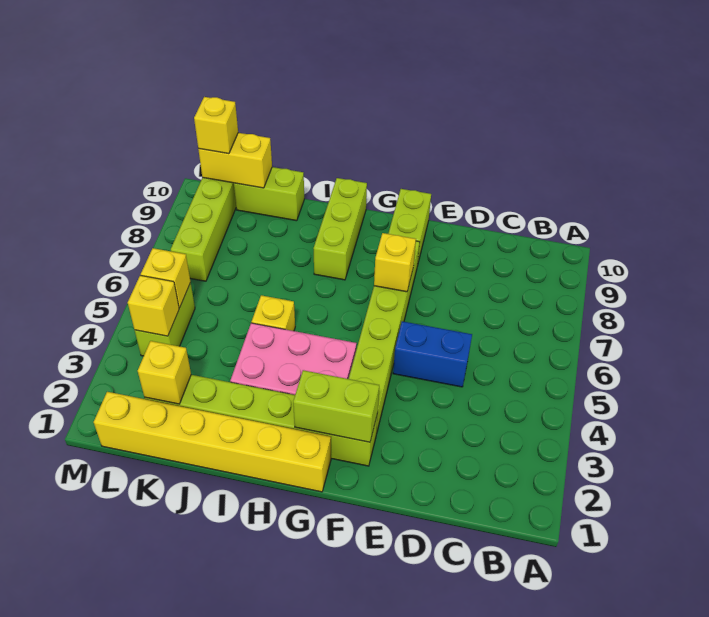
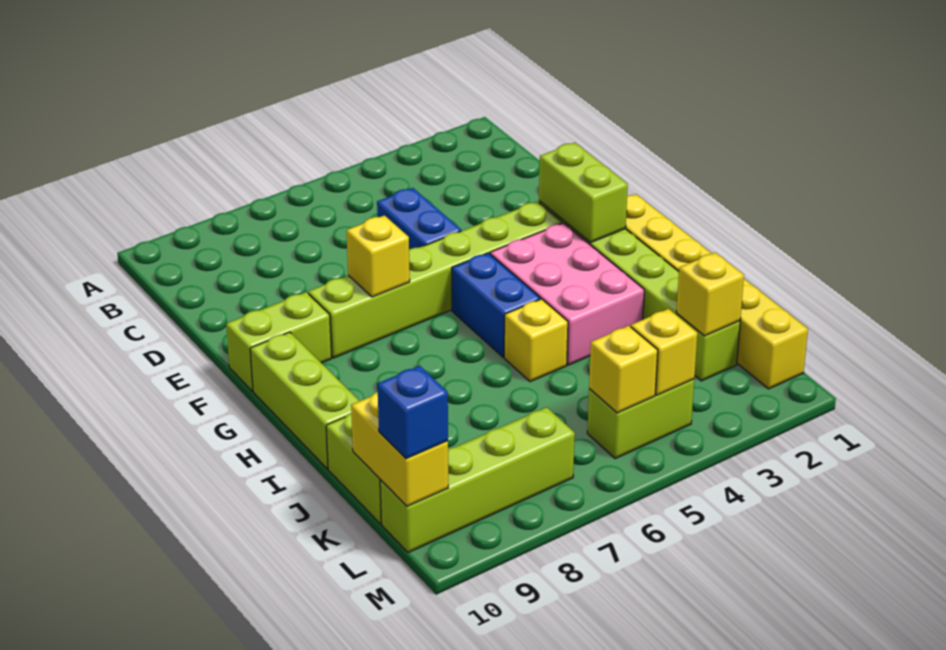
none -> blue brick G5:H5 level 1
lime brick H8:H10 level 1 -> lime brick G10:I10 level 1
yellow brick L10 level 3 -> blue brick L10 level 3

